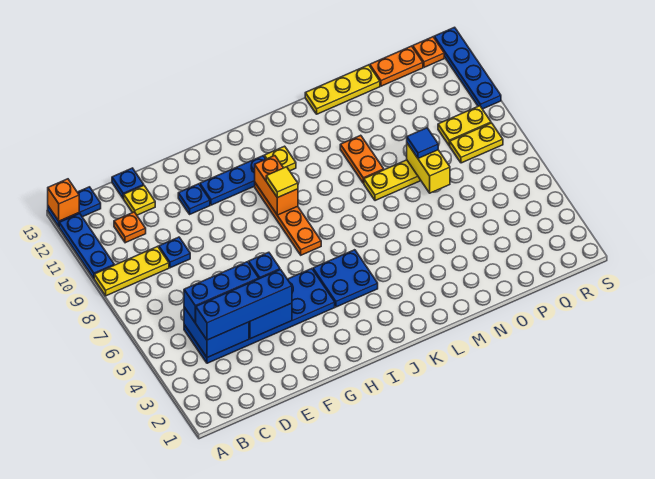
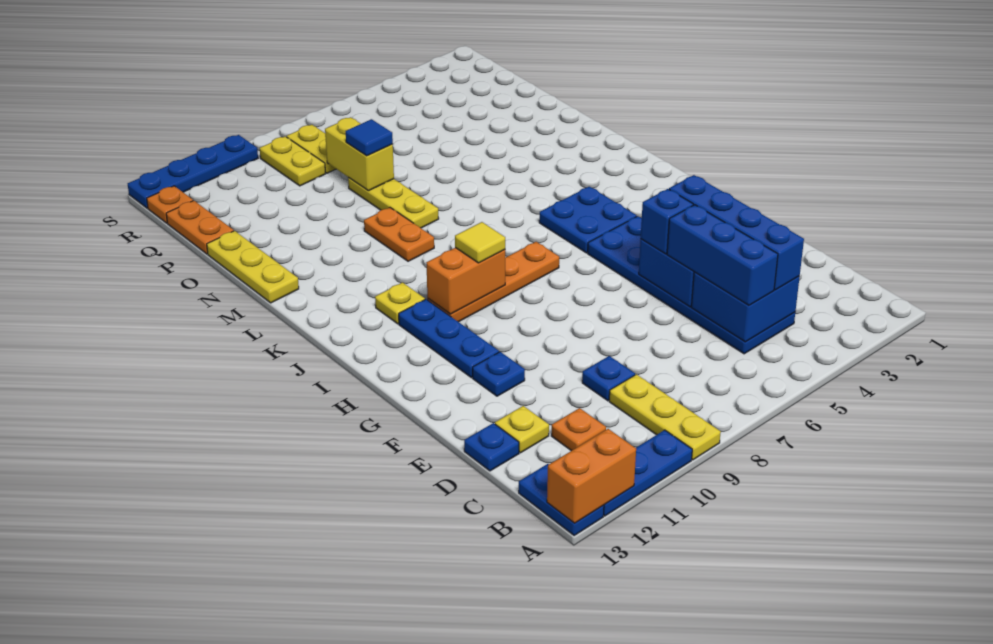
orange brick A13 level 2 -> orange brick A12:A13 level 2
orange plate M9:M10 level 1 -> orange plate L9:M9 level 1
yellow brick O7:O8 level 2 -> yellow brick O8:P8 level 2

